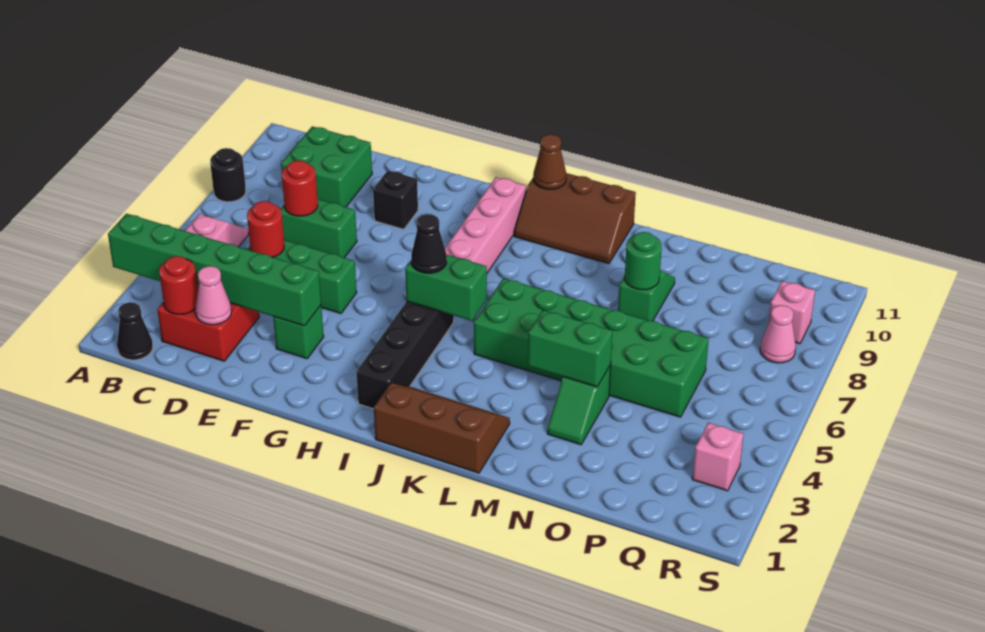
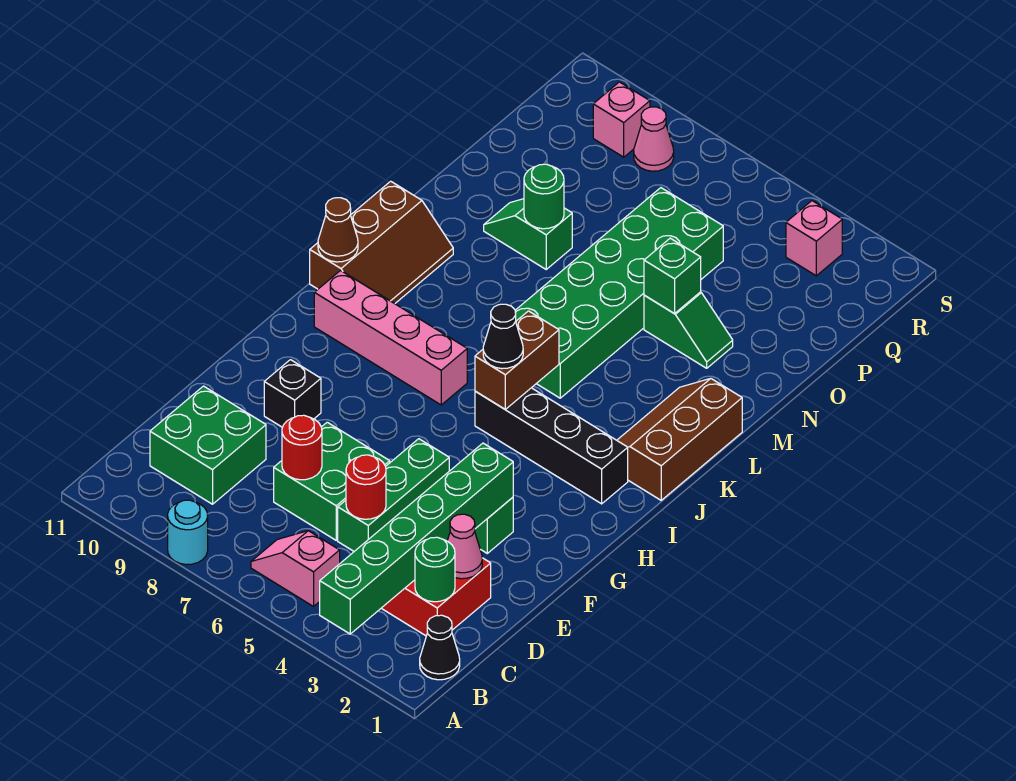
black round brick A8 level 1 -> cyan round brick A8 level 1
red round brick C2 level 2 -> green round brick C2 level 2
green brick D7:E7 level 1 -> green brick D6:E7 level 1
green brick I5:J5 level 2 -> brown brick I5:J5 level 2
green brick M4:N4 level 2 -> green brick N4 level 2

